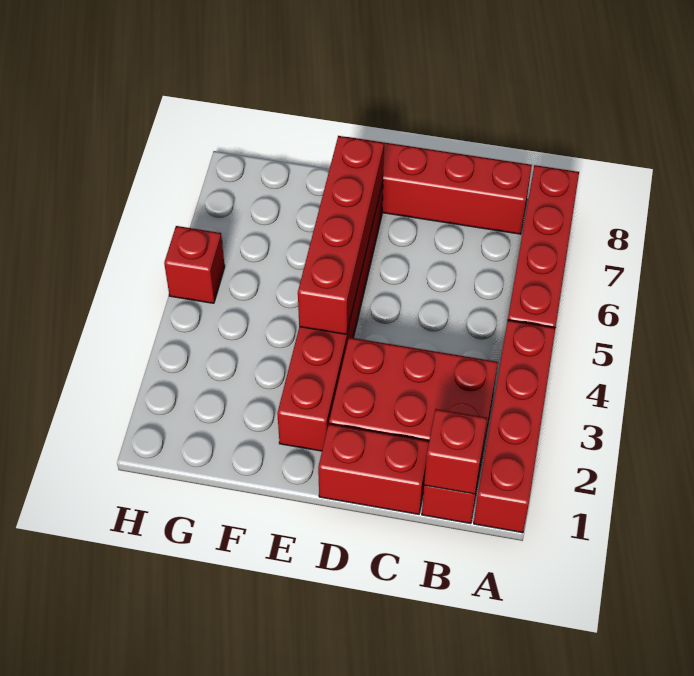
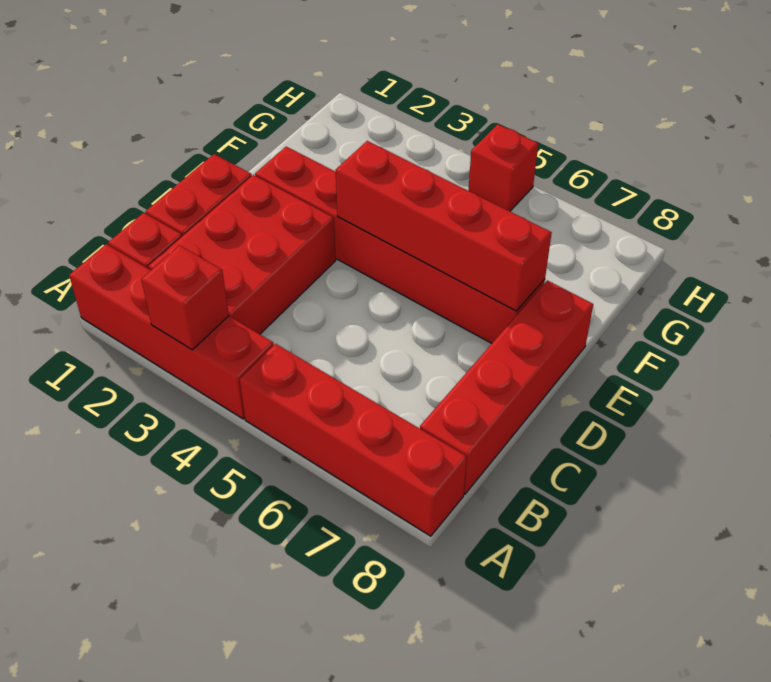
red brick B1 level 2 -> red brick A3 level 2

